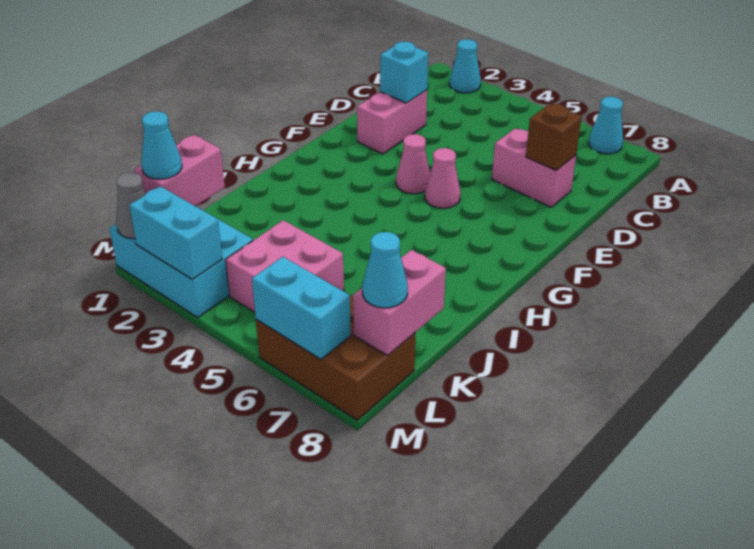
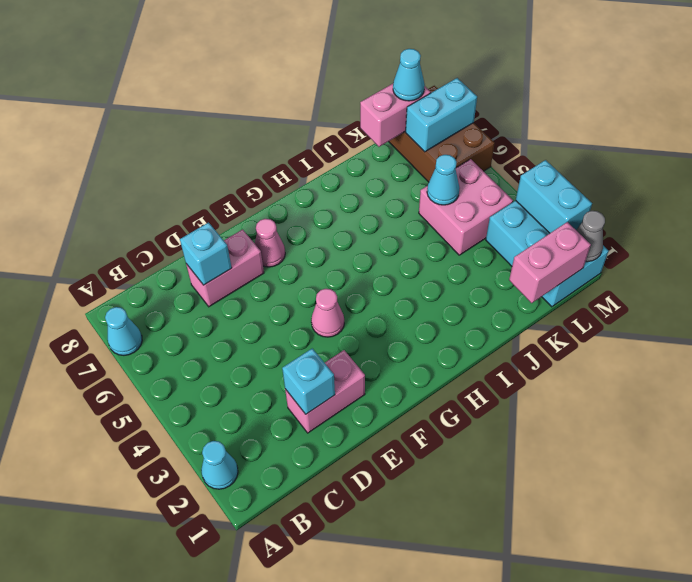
pink brick D6:D7 level 1 -> pink brick D7:E7 level 1
brown brick D7 level 2 -> cyan brick D7 level 2
pink cone F5 level 1 -> pink cone F7 level 1
cyan cone L1 level 3 -> cyan cone K5 level 2
cyan brick M6:M7 level 2 -> cyan brick L7:M7 level 2

